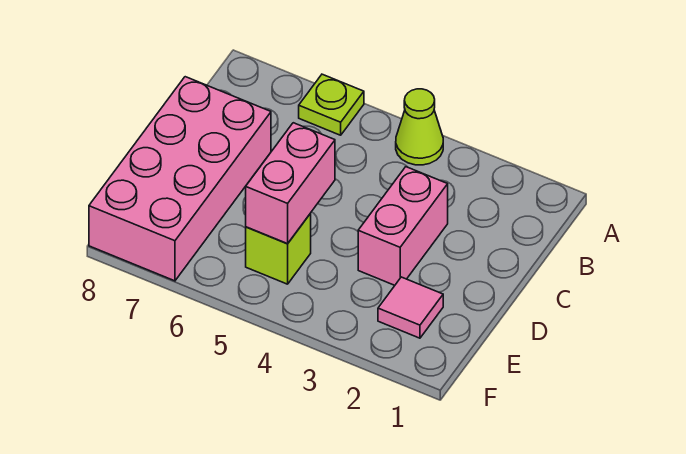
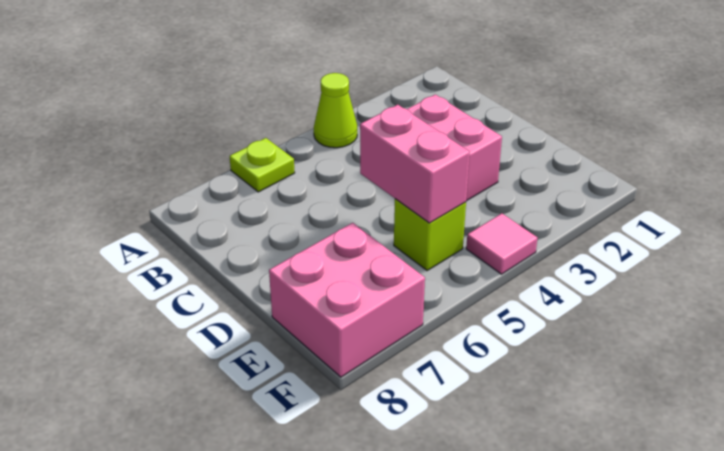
pink brick C7:F8 level 1 -> pink brick E7:F8 level 1
pink tile E2 level 1 -> pink tile F4 level 1

